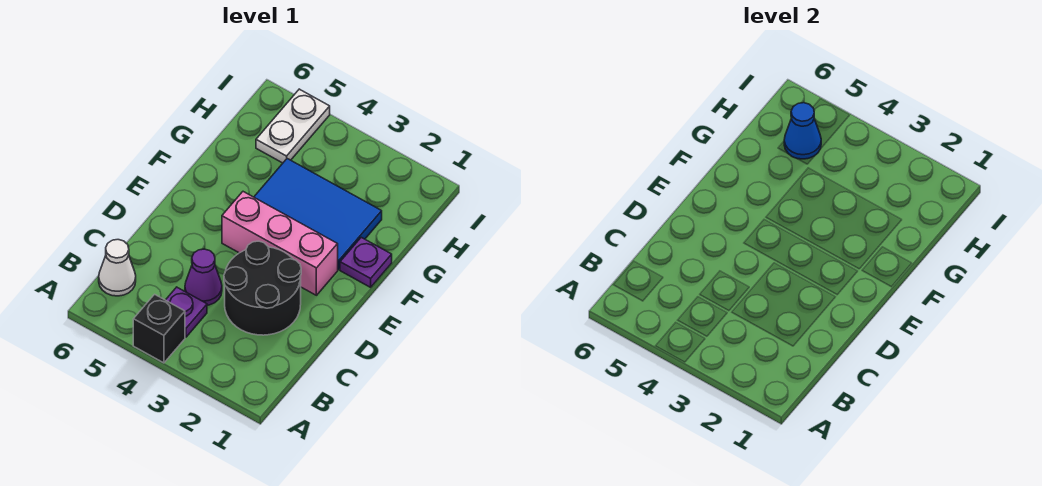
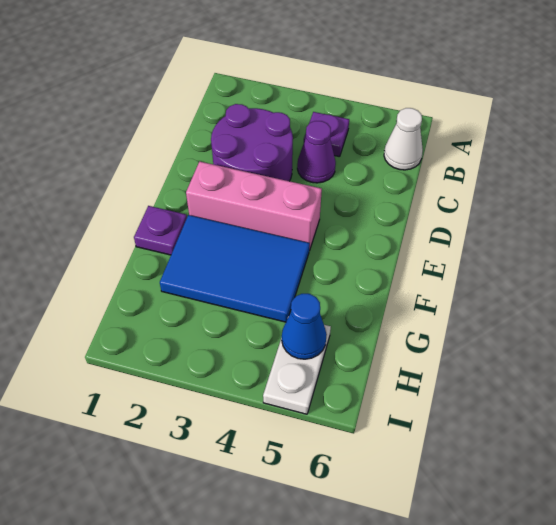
black brick A4 level 1 -> none
black round brick C2:D3 level 1 -> purple round brick C2:D3 level 1

